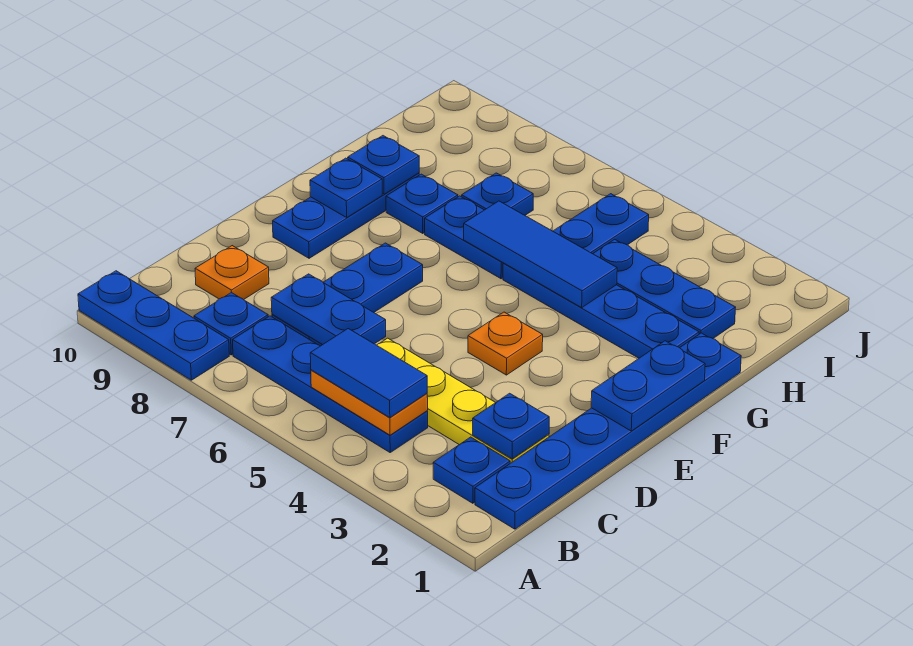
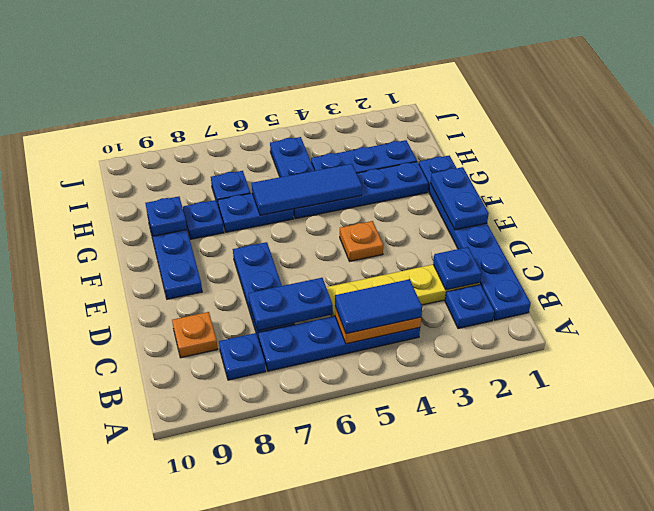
blue plate A8:A10 level 1 -> none
blue plate F9 level 2 -> none

